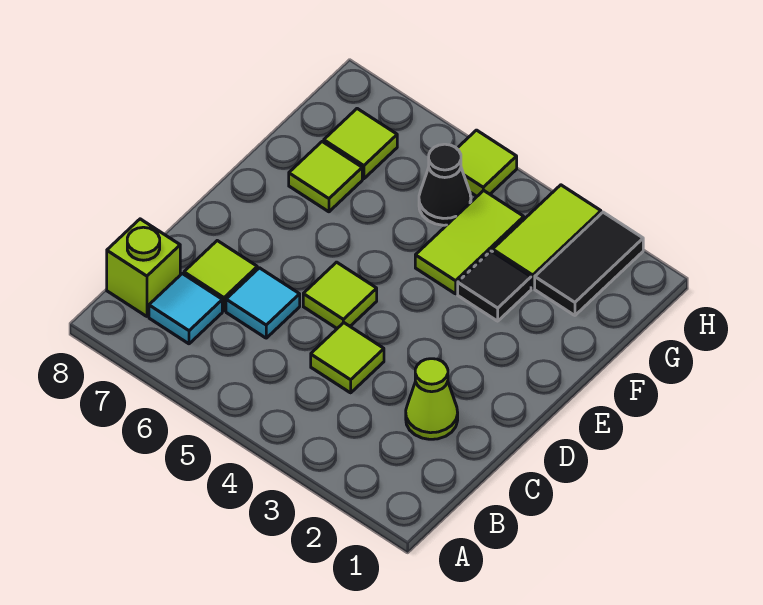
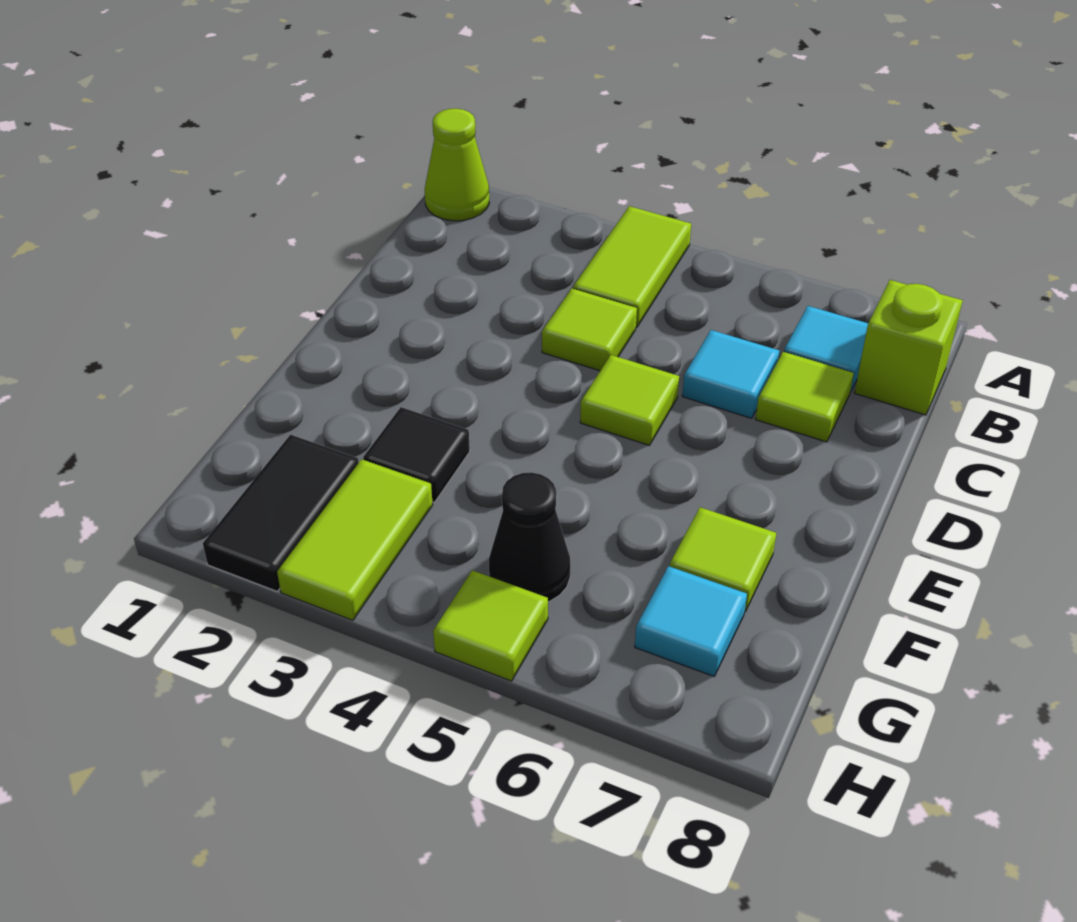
lime cone C2 level 1 -> lime cone A1 level 1
lime tile F4:G4 level 1 -> lime tile A4:B4 level 1
lime tile G7 level 1 -> cyan tile G7 level 1

